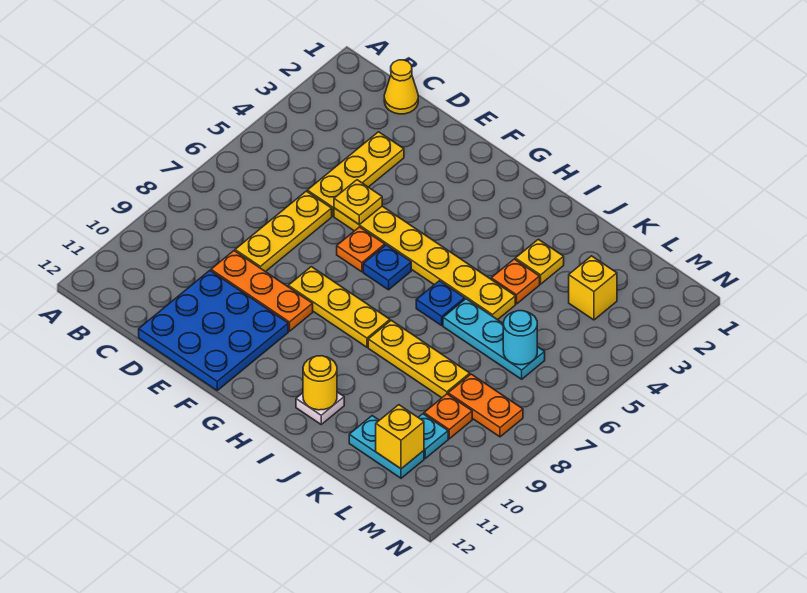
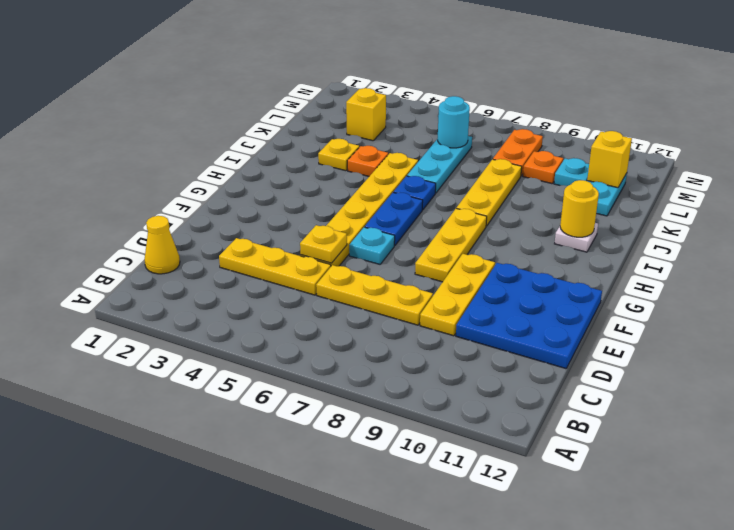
orange plate D9:F9 level 1 -> yellow plate D9:F9 level 1
orange plate F6 level 1 -> cyan plate F6 level 1
blue plate G6 level 1 -> blue plate G6:H6 level 1

